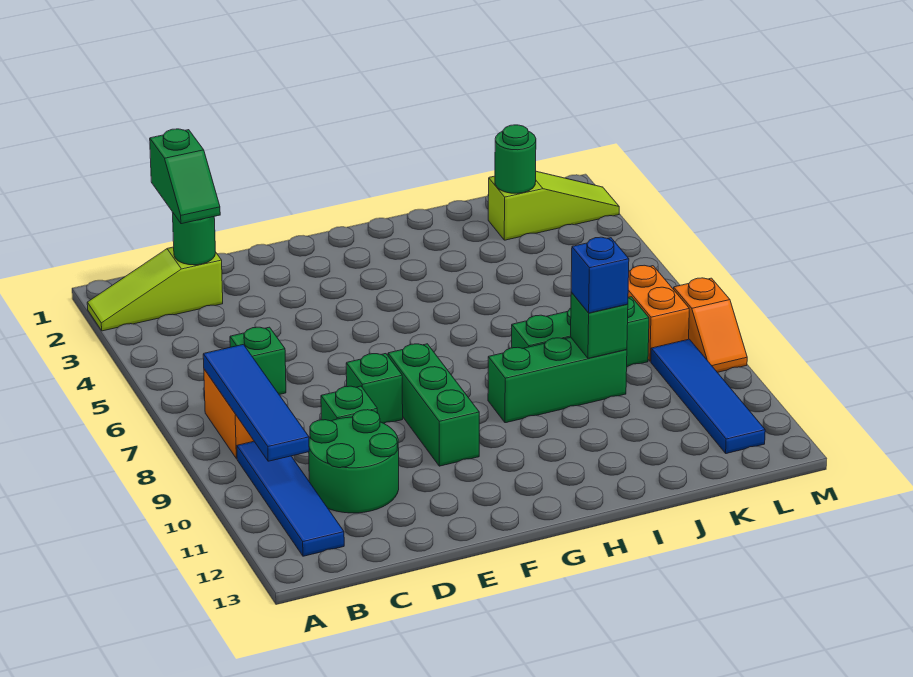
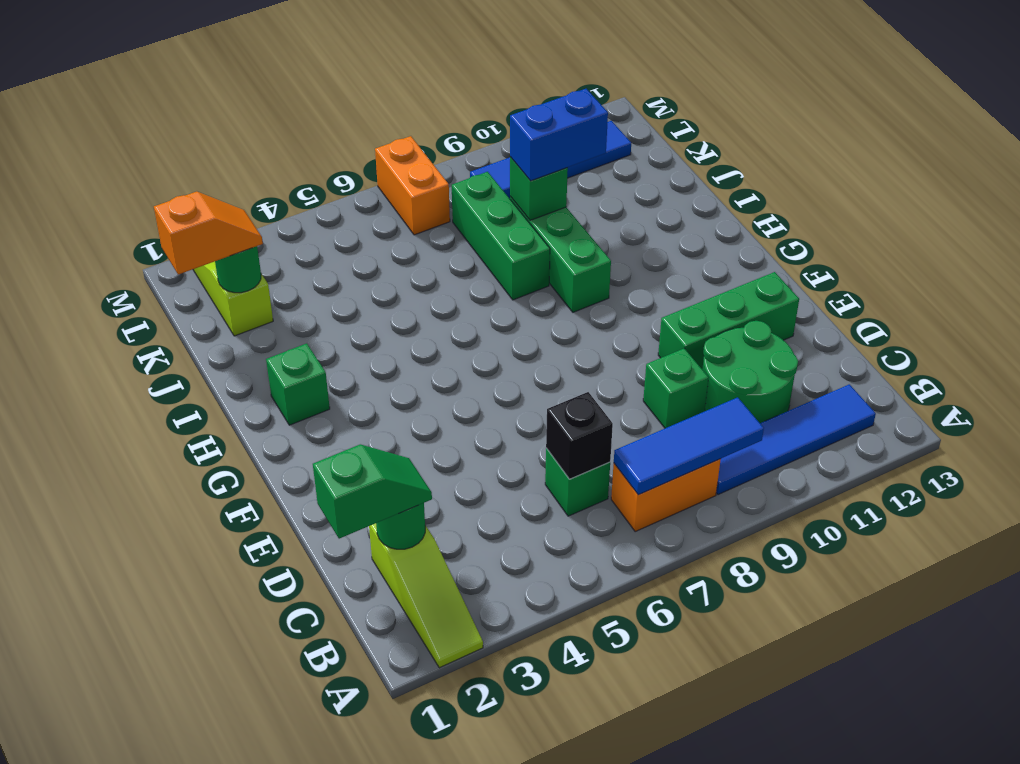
blue tile B7:B10 level 2 -> blue tile B7:B9 level 2
none -> black brick C6 level 2
green brick E8 level 1 -> green brick H2 level 1
green brick F8:F10 level 1 -> green brick E10:E12 level 1
blue brick J9 level 3 -> blue brick J9:J10 level 3
orange brick L7:L8 level 1 -> orange brick L7:M7 level 1
orange slope M8:M9 level 1 top 8 -> orange slope K1:K2 level 3 top 1

